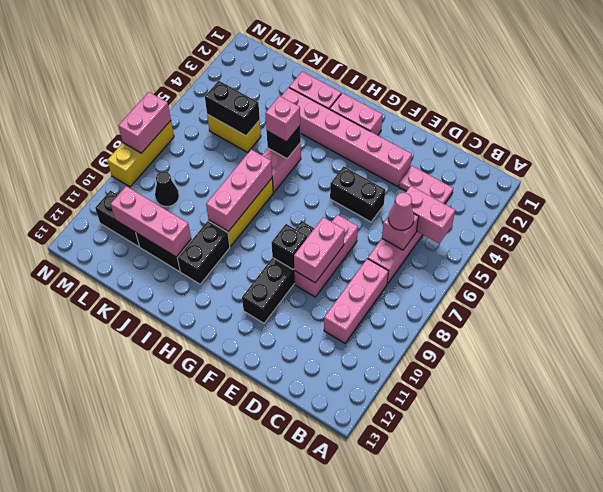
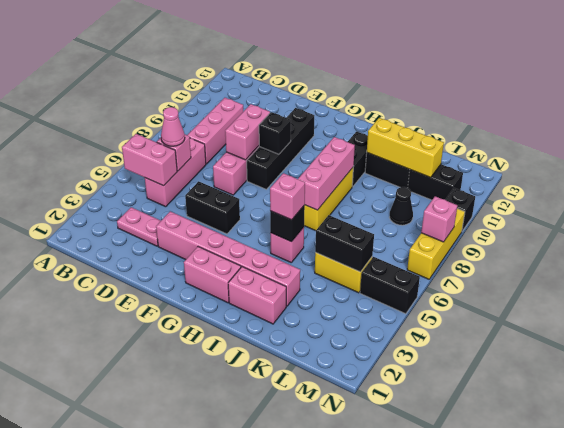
pink brick I5:I6 level 1 -> pink brick I5 level 1
pink brick J11:L11 level 2 -> yellow brick J11:L11 level 2
none -> black brick M5:N5 level 1
pink brick N7:N8 level 2 -> pink brick N8 level 2
none -> black brick N10 level 1

